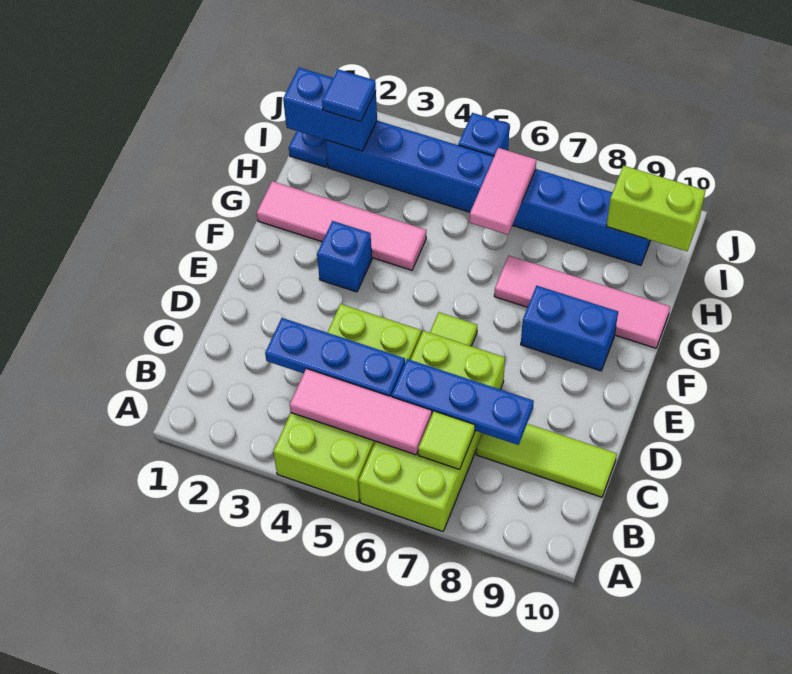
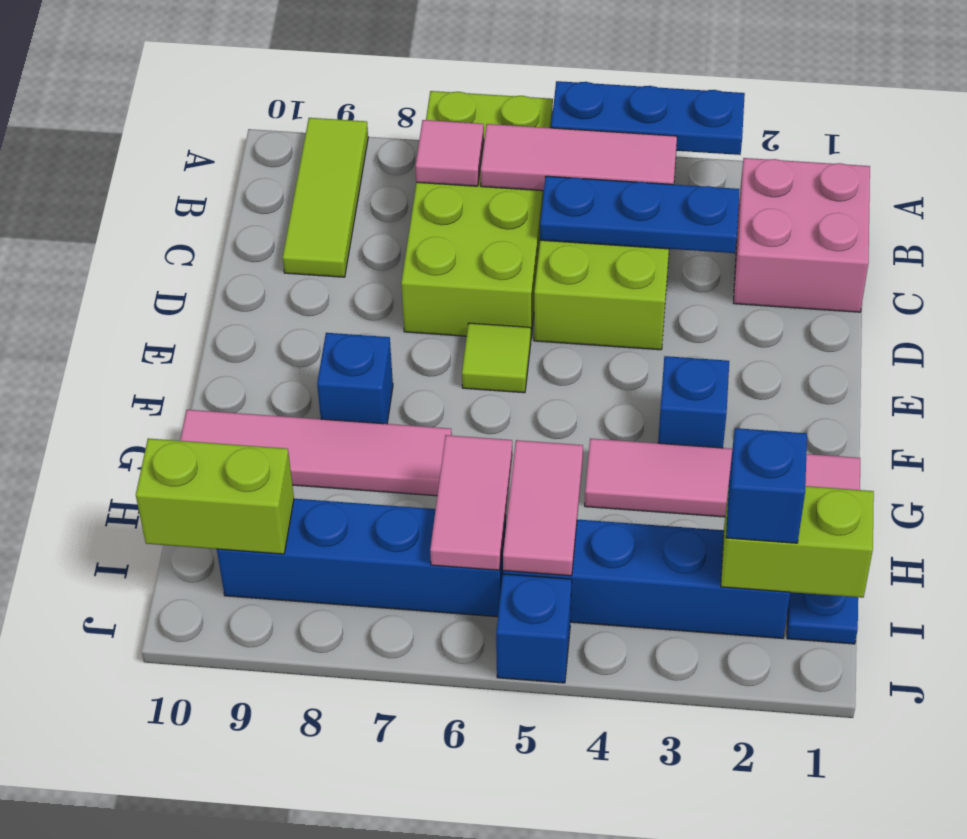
none -> pink brick B1:C2 level 1
lime tile B7 level 2 -> pink tile B7 level 2
blue plate C6:C8 level 2 -> blue plate A3:A5 level 2
lime tile C8:C10 level 1 -> lime tile A9:C9 level 1
blue brick F8:F9 level 1 -> blue brick F8 level 1
none -> pink tile H5:I5 level 2
blue brick I1:I2 level 2 -> lime brick I1:I2 level 2
blue tile I2 level 3 -> blue brick I2 level 3

